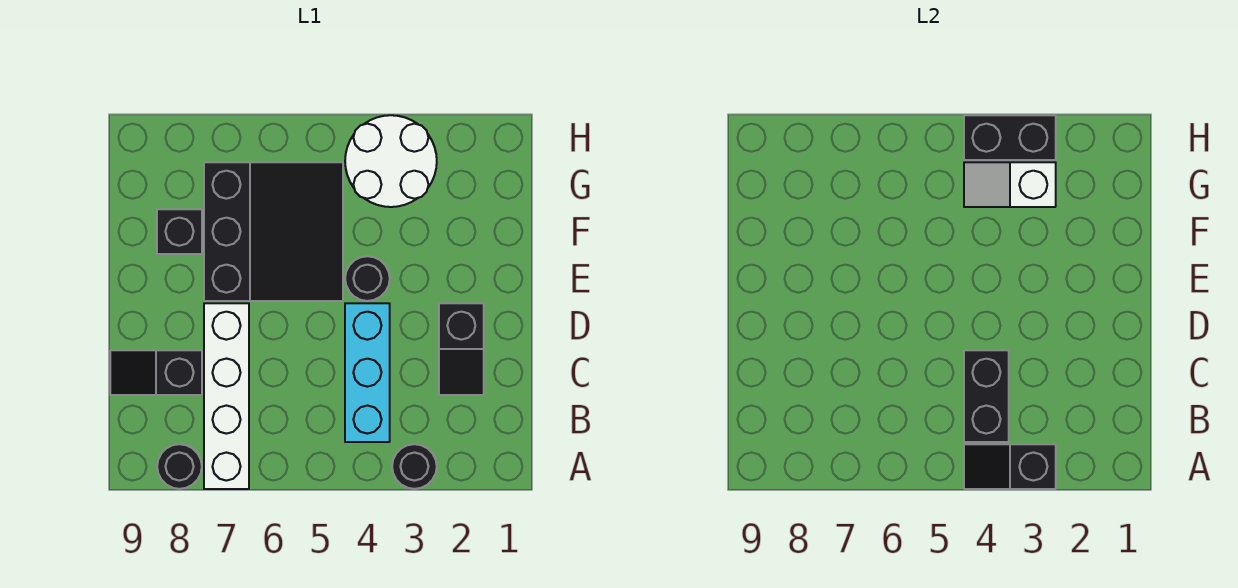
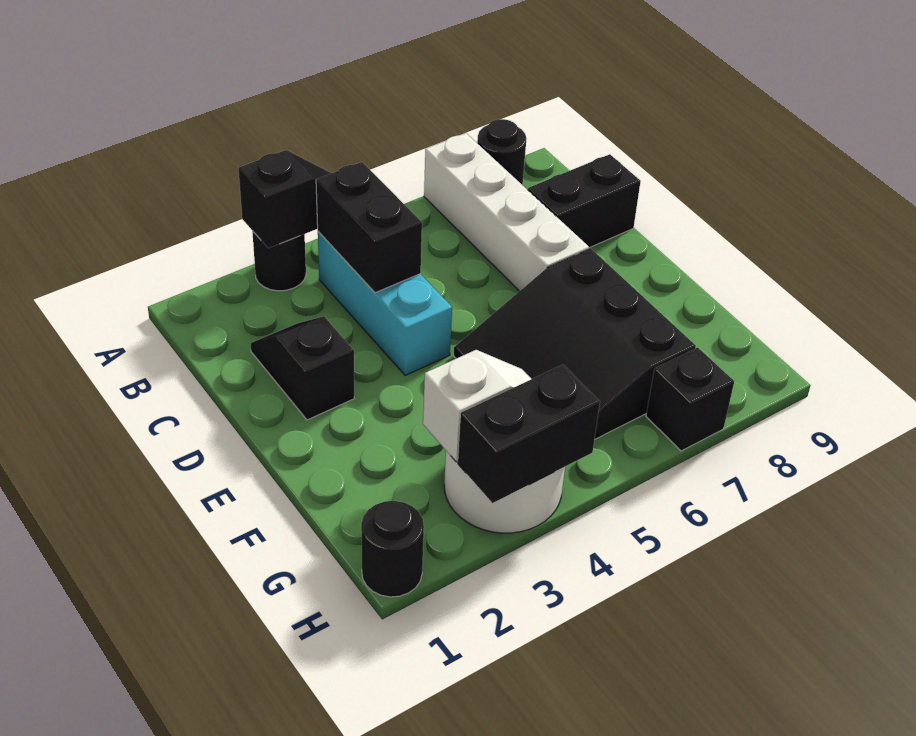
black slope C8:C9 level 1 top 8 -> black brick C8:C9 level 1
black round brick E4 level 1 -> black round brick H1 level 1
black brick F8 level 1 -> black brick H7 level 1

